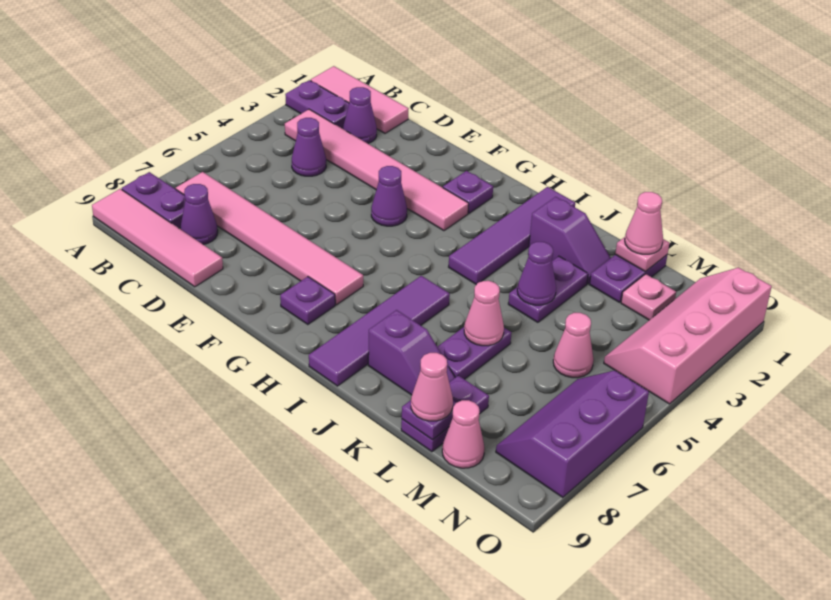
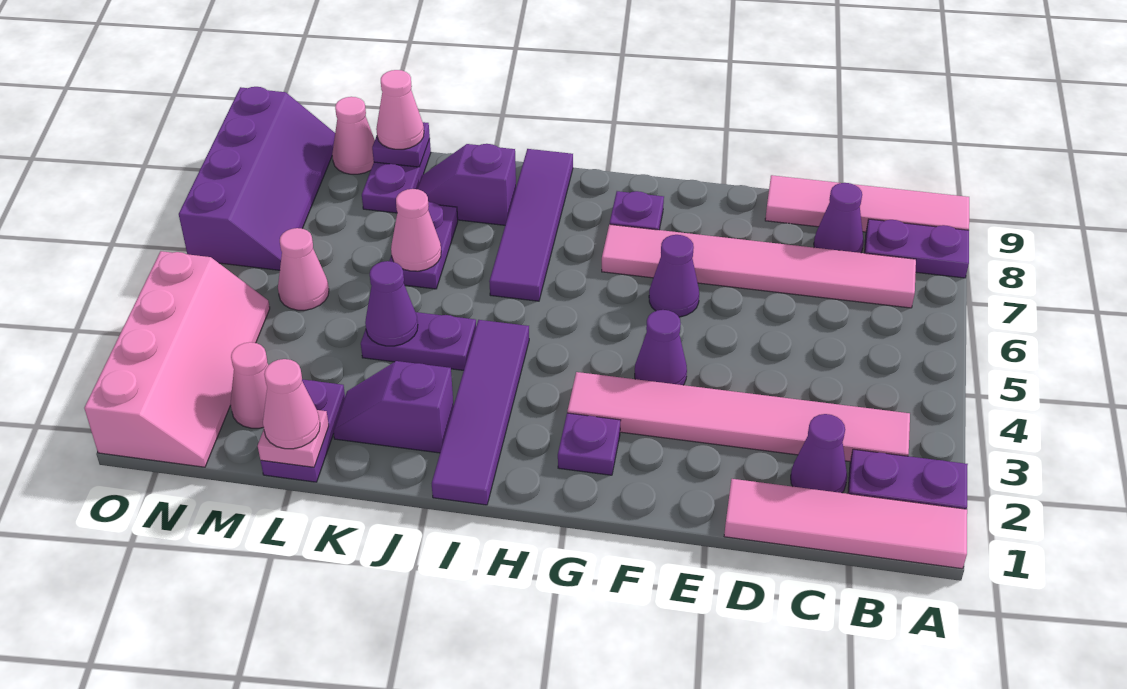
pink tile A1:C1 level 1 -> pink tile A1:D1 level 1
purple cone C4 level 1 -> purple cone F6 level 1
purple plate K3:K4 level 1 -> purple plate J4:K4 level 1
pink plate M2 level 1 -> pink cone M2 level 1
purple slope N6:O8 level 1 top O -> purple slope N6:O9 level 1 top O

